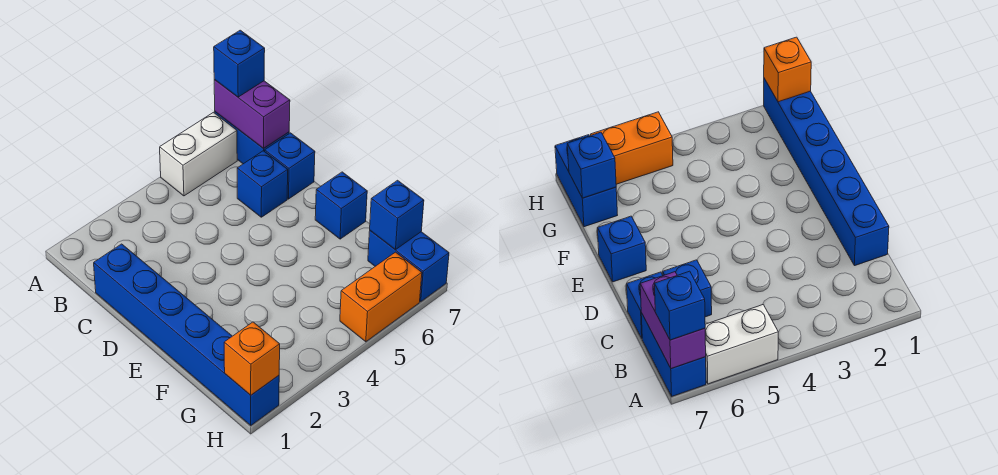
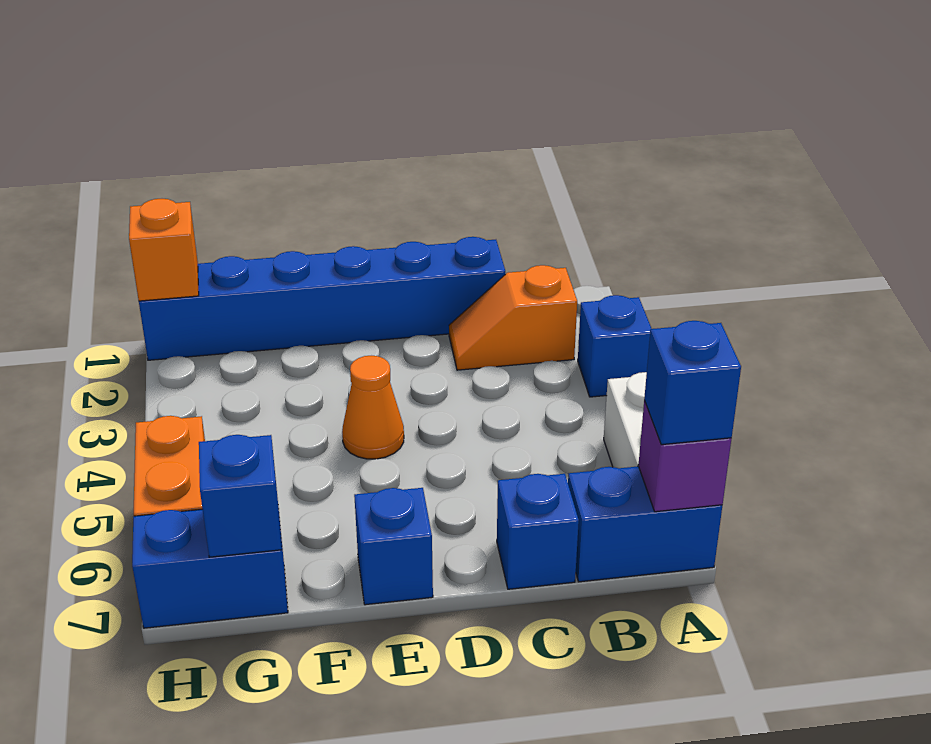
purple brick A7:B7 level 2 -> purple brick A7 level 2
none -> orange slope B2:C2 level 1 top B
blue brick C6 level 1 -> blue brick A3 level 1
none -> orange cone E4 level 1

